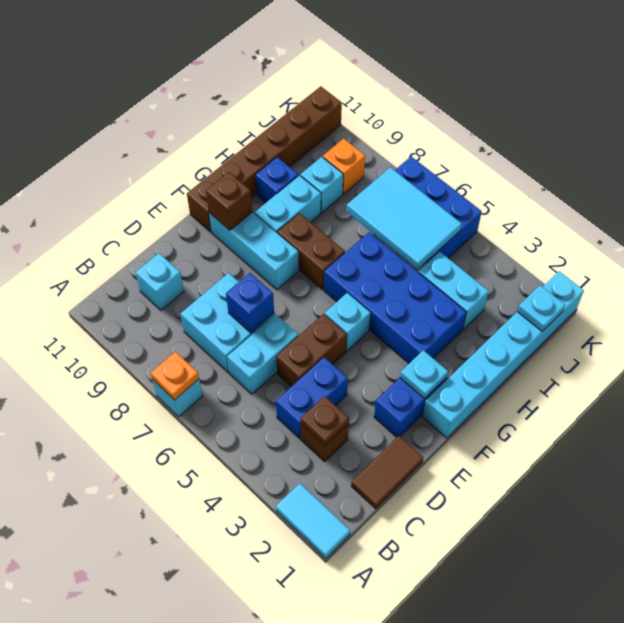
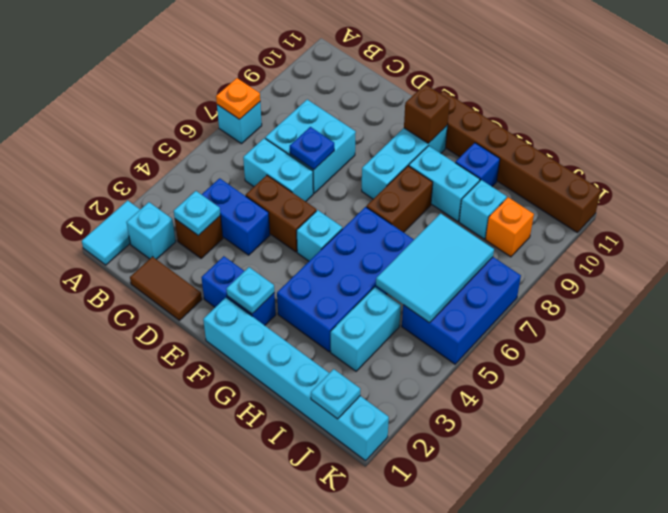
brown plate C3 level 2 -> cyan plate C3 level 2
cyan brick C10 level 1 -> cyan brick B2 level 1
blue brick D7 level 2 -> blue plate D7 level 2

